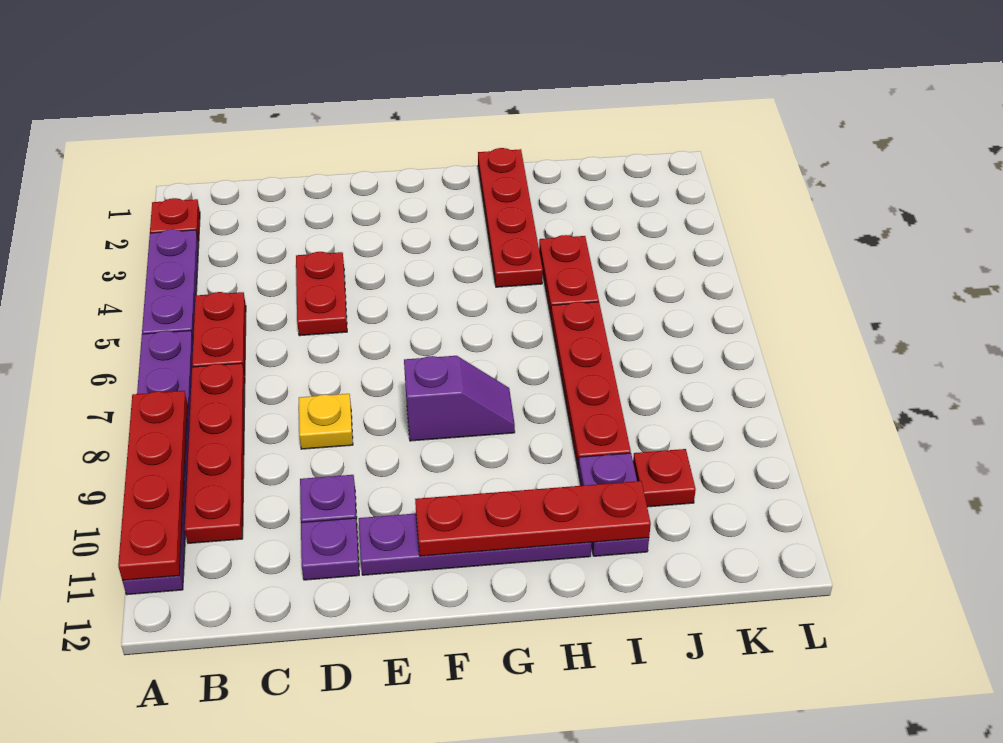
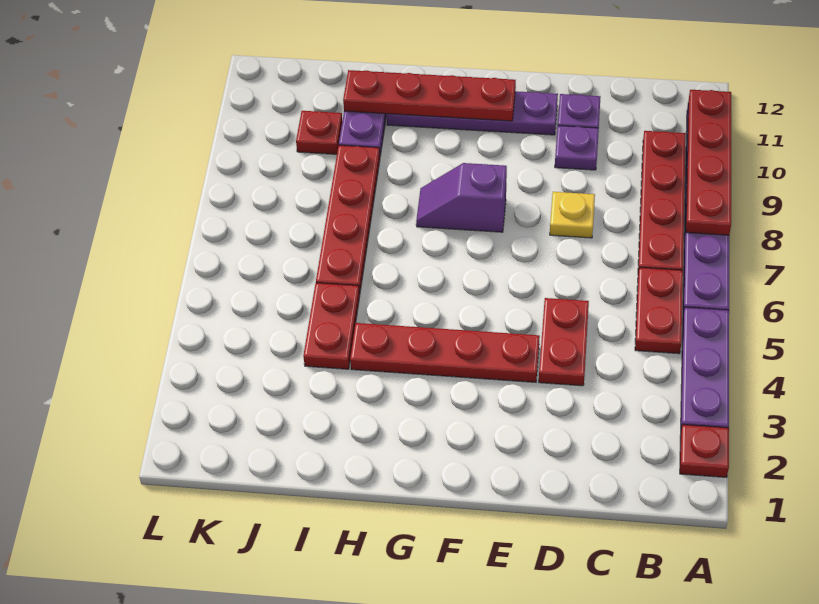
red plate H1:H4 level 1 -> red plate E4:H4 level 1

